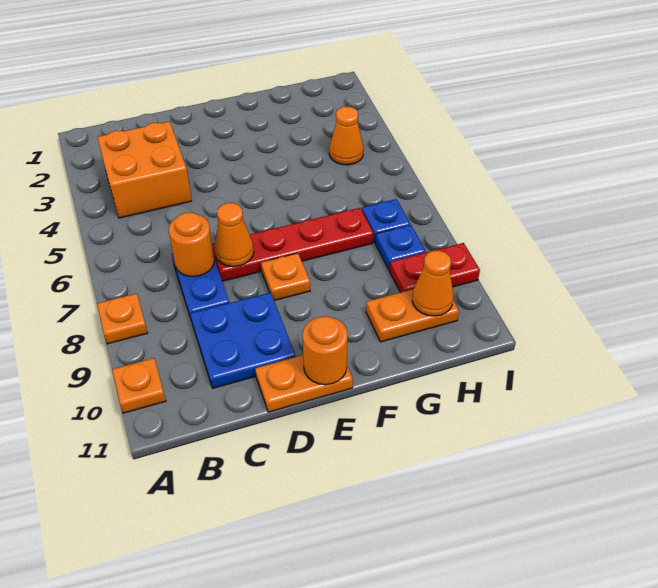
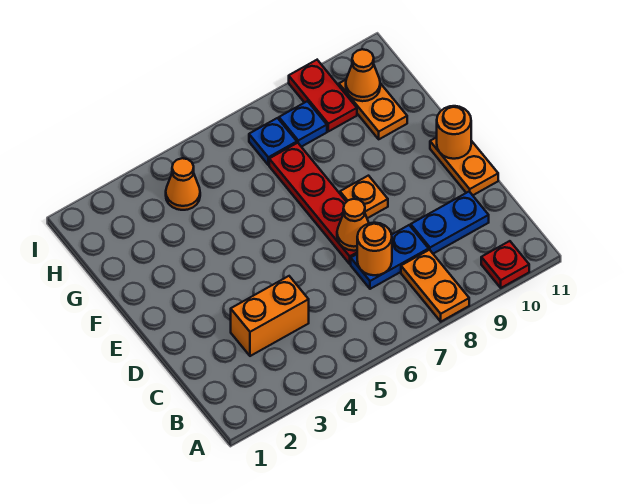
orange plate A8 level 1 -> orange plate A8:B8 level 1
orange plate A10 level 1 -> red plate A10 level 1
orange brick B3:C4 level 1 -> orange brick C3:C4 level 1
blue plate C9:D10 level 1 -> blue plate C9:C10 level 1

